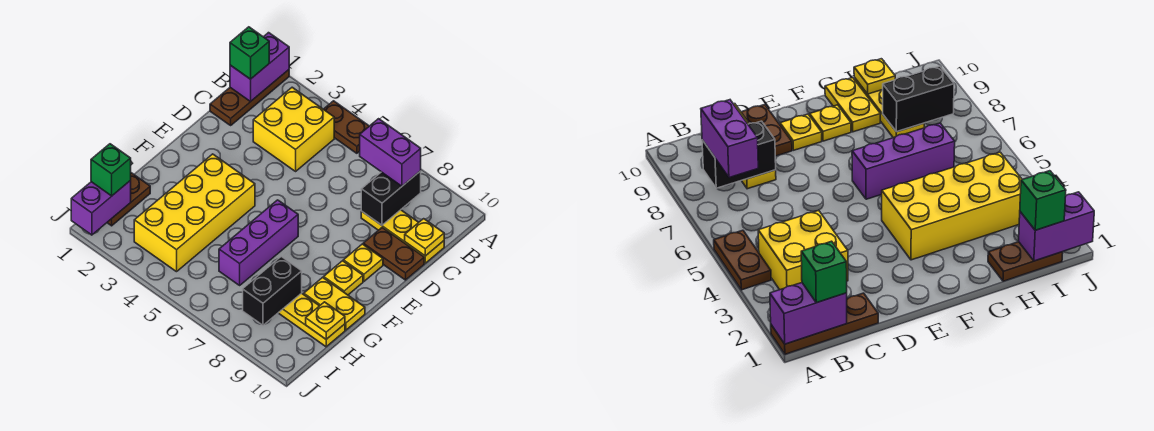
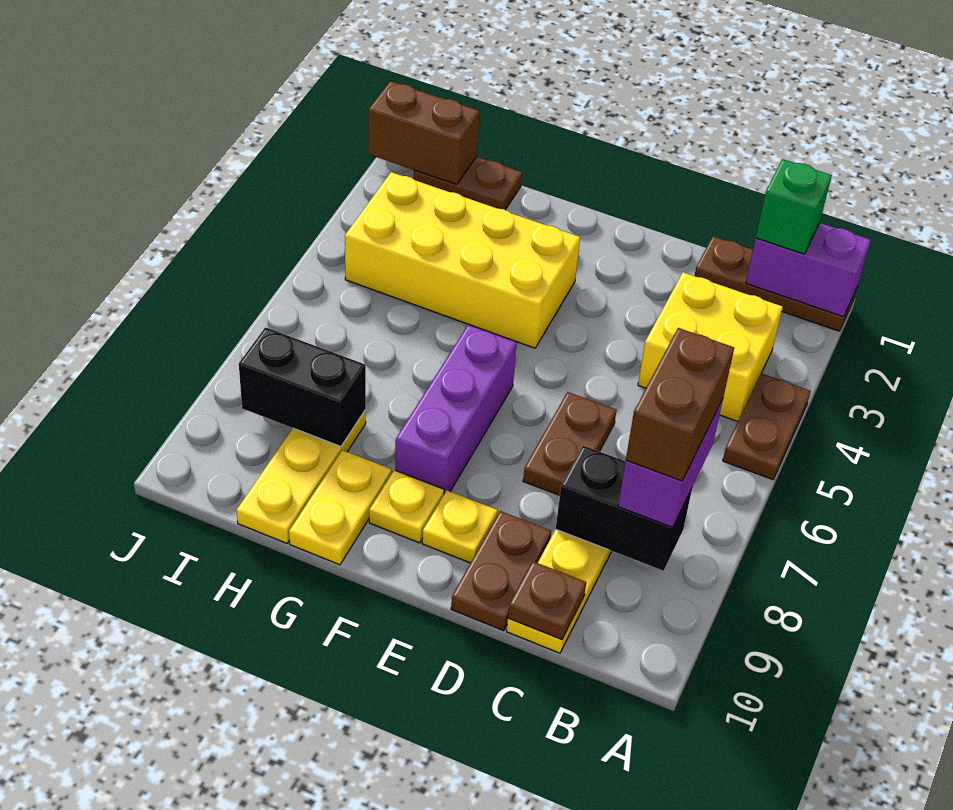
none -> brown brick B7:B8 level 4
yellow plate C10 level 2 -> brown plate C10 level 2
none -> brown plate D6:D7 level 1
purple brick F6:H6 level 1 -> purple brick F6:F8 level 1
yellow plate H10 level 2 -> none
purple brick I1:J1 level 2 -> brown brick I1:J1 level 2
green brick I1 level 3 -> none

